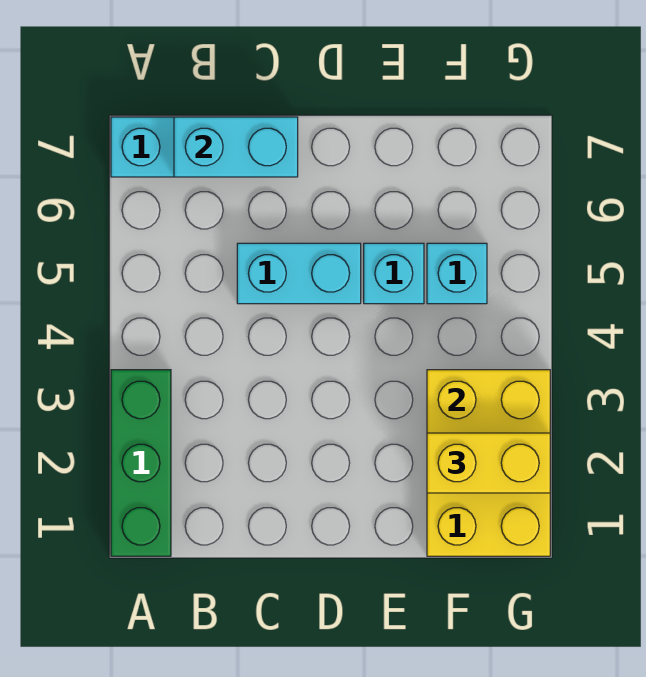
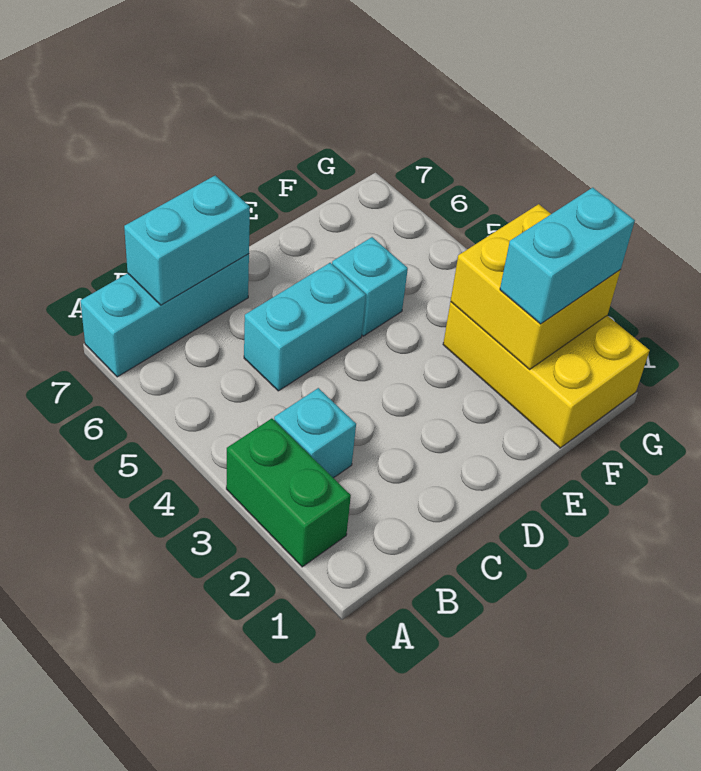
green brick A1:A3 level 1 -> green brick A2:A3 level 1
yellow brick F2:G2 level 3 -> cyan brick F2:G2 level 3
cyan brick F5 level 1 -> cyan brick B3 level 1

